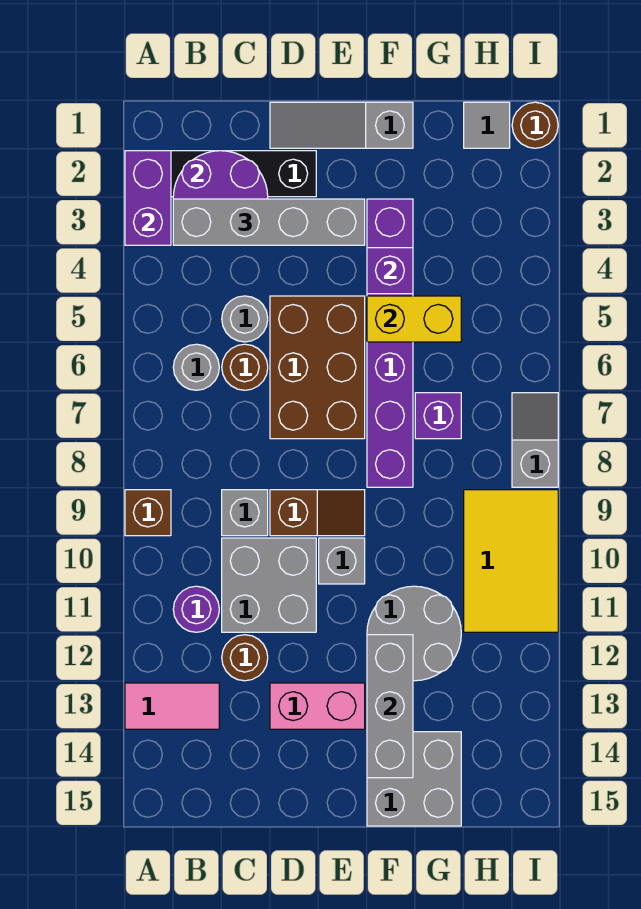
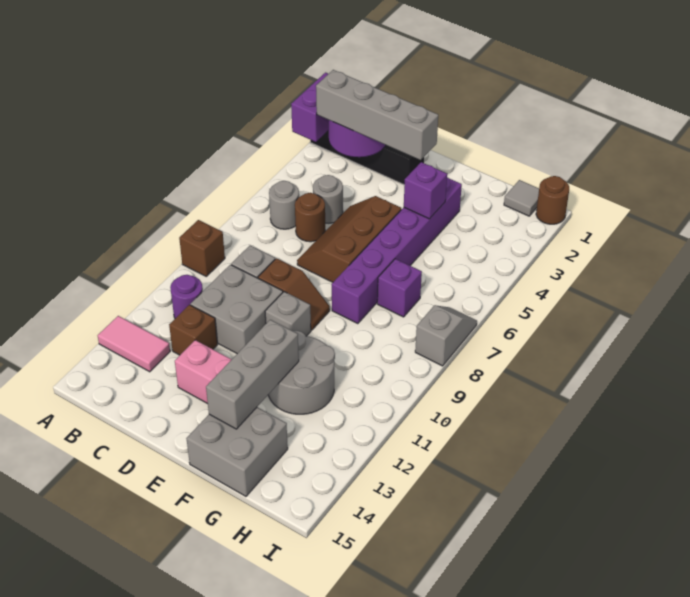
brown round brick C12 level 1 -> brown brick C12 level 1
grey slope D1:F1 level 1 top F -> none
brown brick D5:E7 level 1 -> brown slope D5:E7 level 1 top E
yellow brick F5:G5 level 2 -> none
yellow tile H9:I11 level 1 -> none

